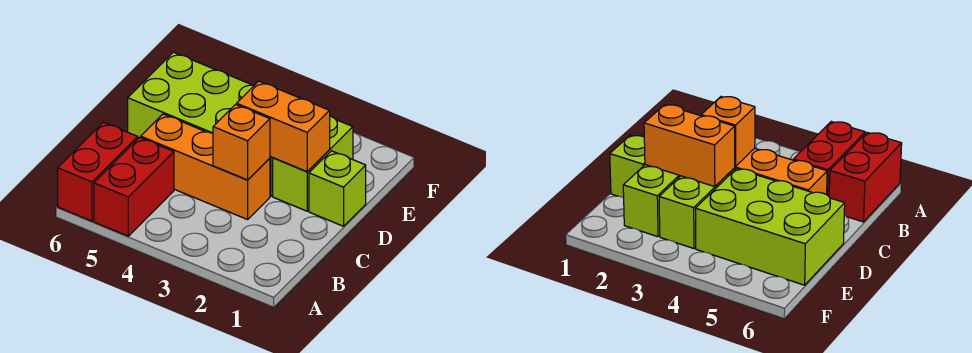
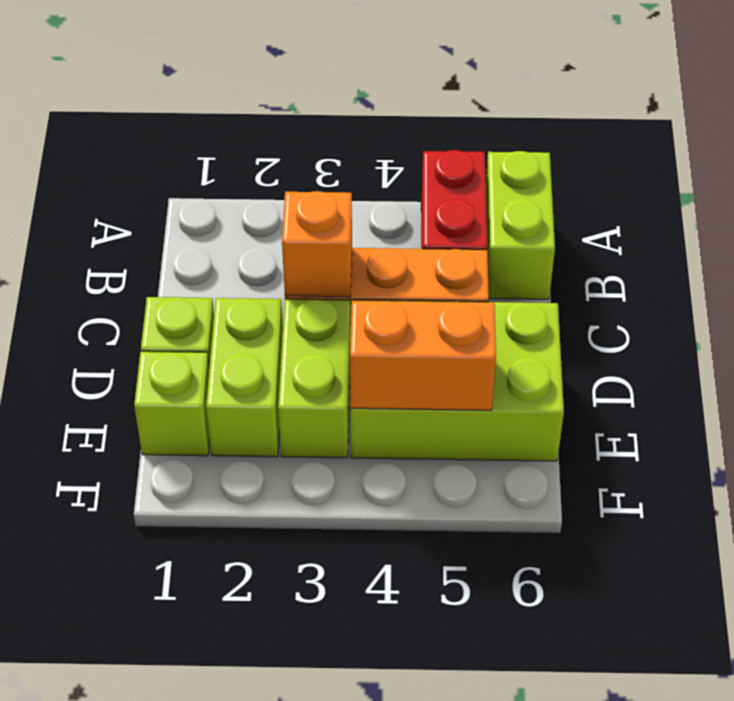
red brick A6:B6 level 1 -> lime brick A6:B6 level 1
orange brick D2:D3 level 2 -> orange brick E4:E5 level 2
none -> lime brick E1 level 1

